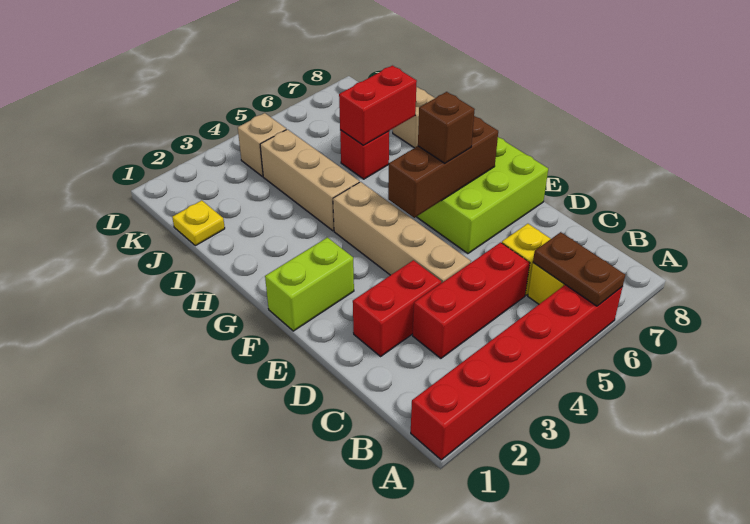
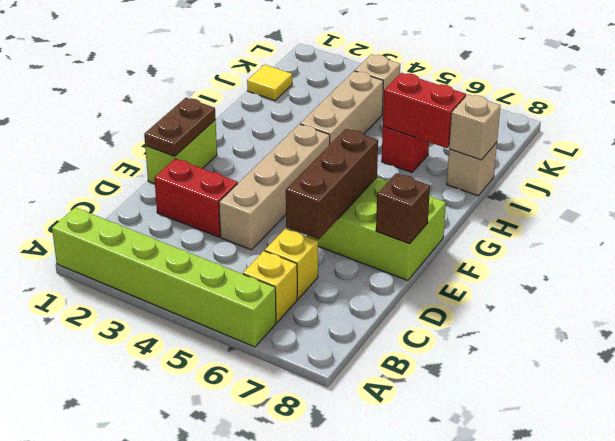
red brick A1:A6 level 1 -> lime brick A1:A6 level 1
brown plate A6:B6 level 2 -> brown plate E1:F1 level 2
red brick C3:C5 level 1 -> none
lime brick F1:F2 level 1 -> lime brick E1:F1 level 1
brown brick F5:F7 level 2 -> brown brick D6:F6 level 2
brown brick F6 level 3 -> brown brick E8 level 2
none -> tan brick I8 level 2
yellow plate J1 level 1 -> yellow tile J1 level 1

